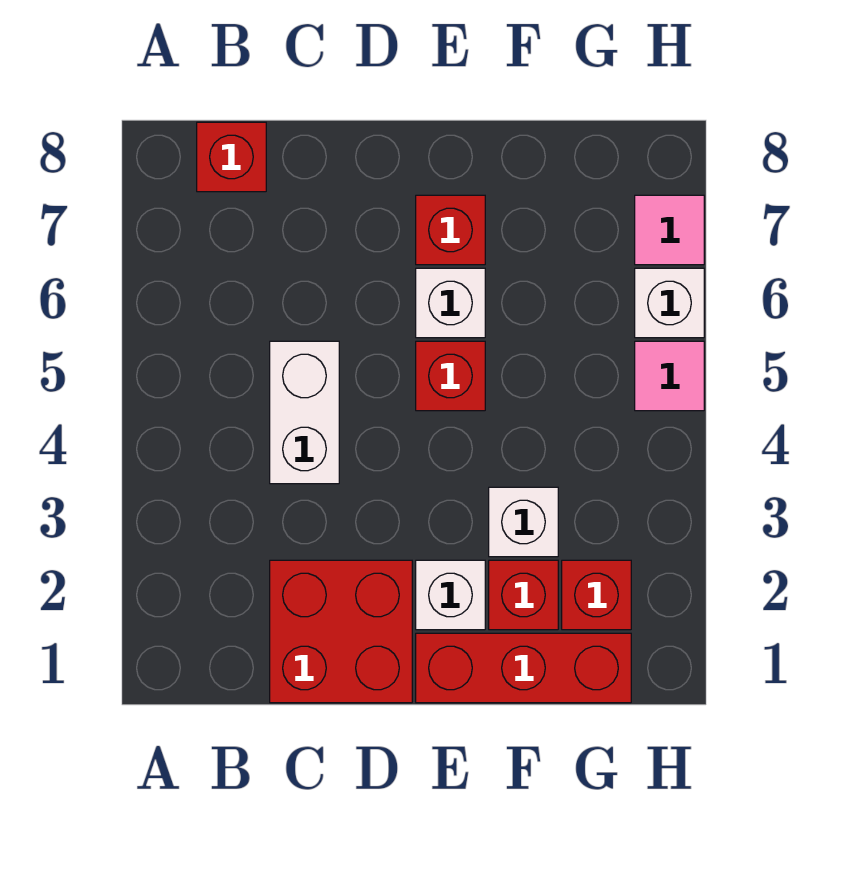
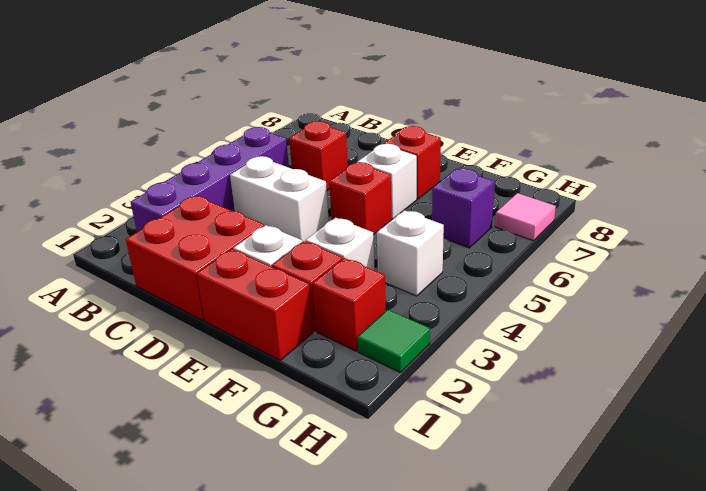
none -> purple brick B2:B5 level 1
red brick B8 level 1 -> red brick C6 level 1
white brick C4:C5 level 1 -> white brick C4:D4 level 1
red brick E1:G1 level 1 -> red brick E1:F1 level 1
none -> purple brick G6 level 1
none -> green tile H2 level 1
pink tile H5 level 1 -> none
white brick H6 level 1 -> white brick G4 level 1

